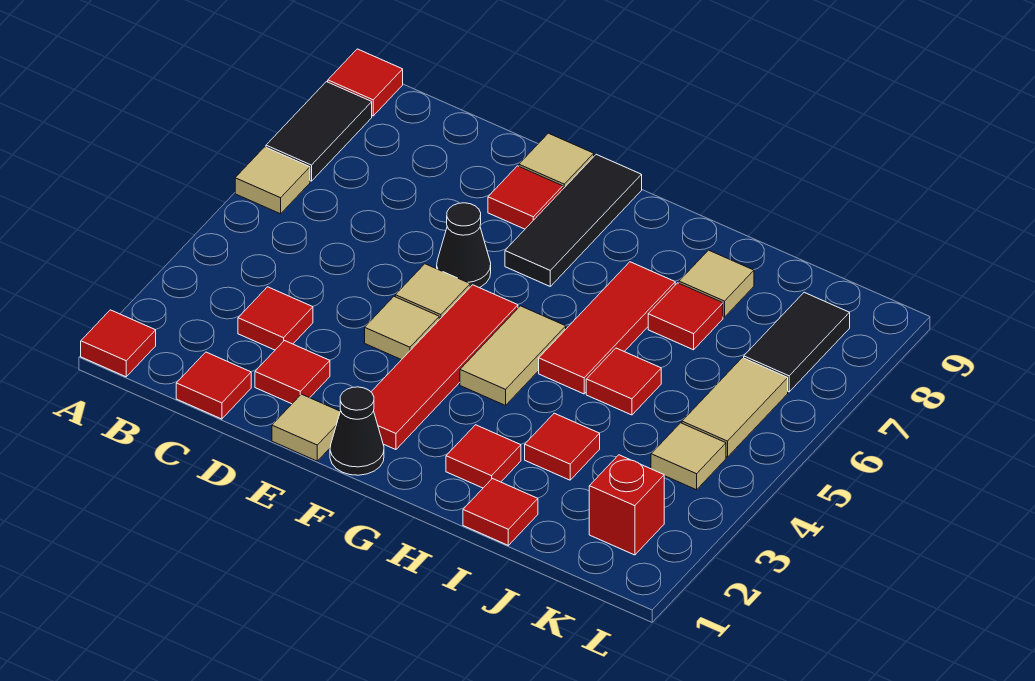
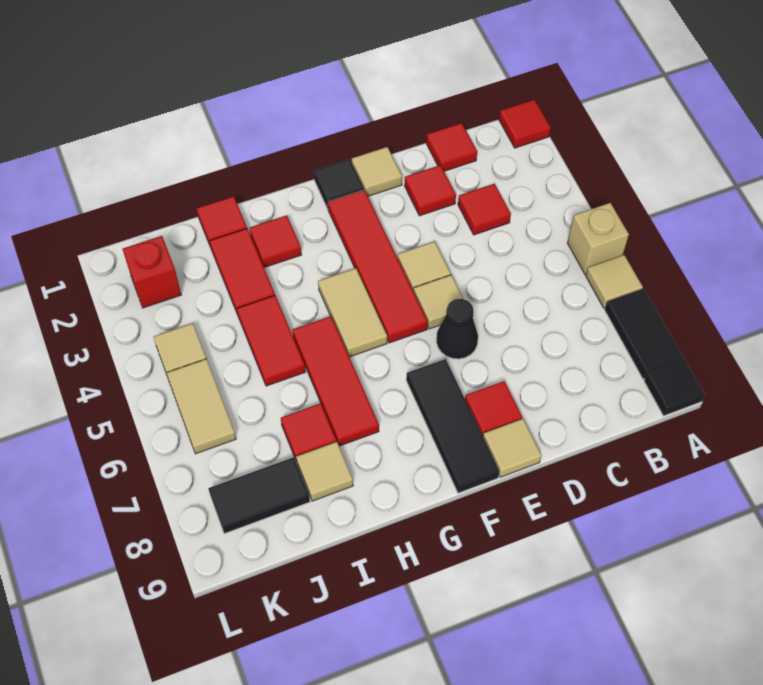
none -> tan brick A5 level 1
red tile A9 level 1 -> black tile A9 level 1
black cone F1 level 1 -> black tile F1 level 1
red tile I3 level 1 -> red tile I2:I3 level 1
red tile I5 level 1 -> red tile I4:I5 level 1
black tile K7:K8 level 1 -> black tile J8:K8 level 1

